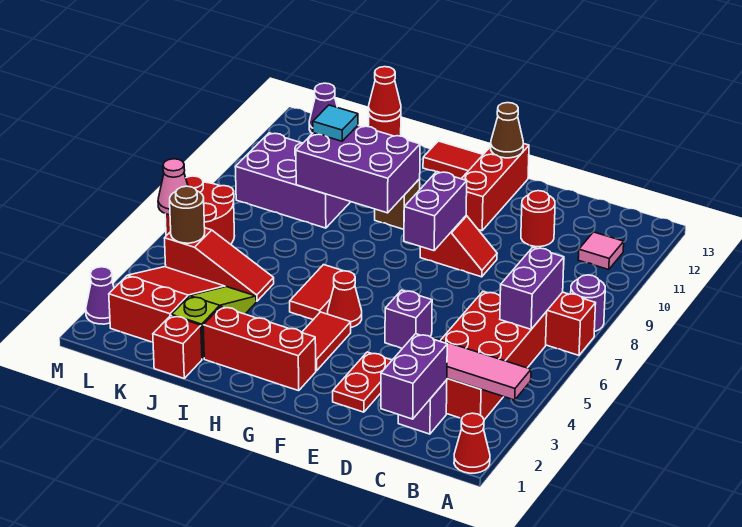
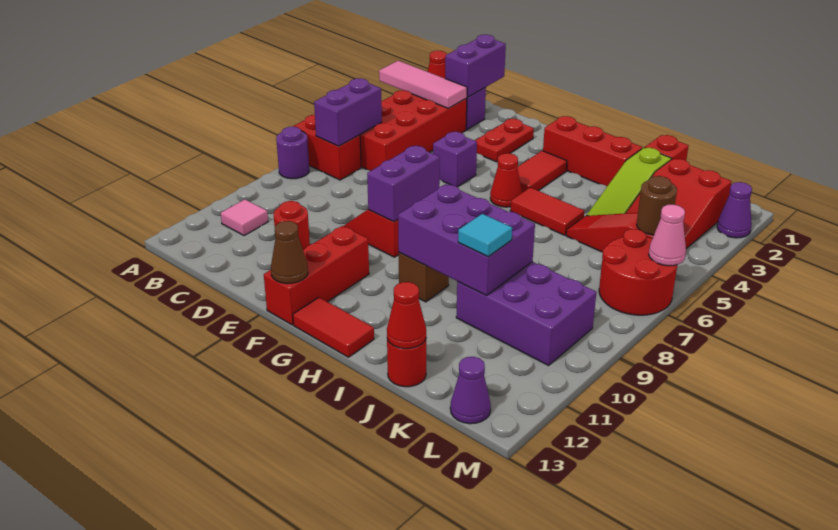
red tile H5:H6 level 1 -> red tile H5:I5 level 1

